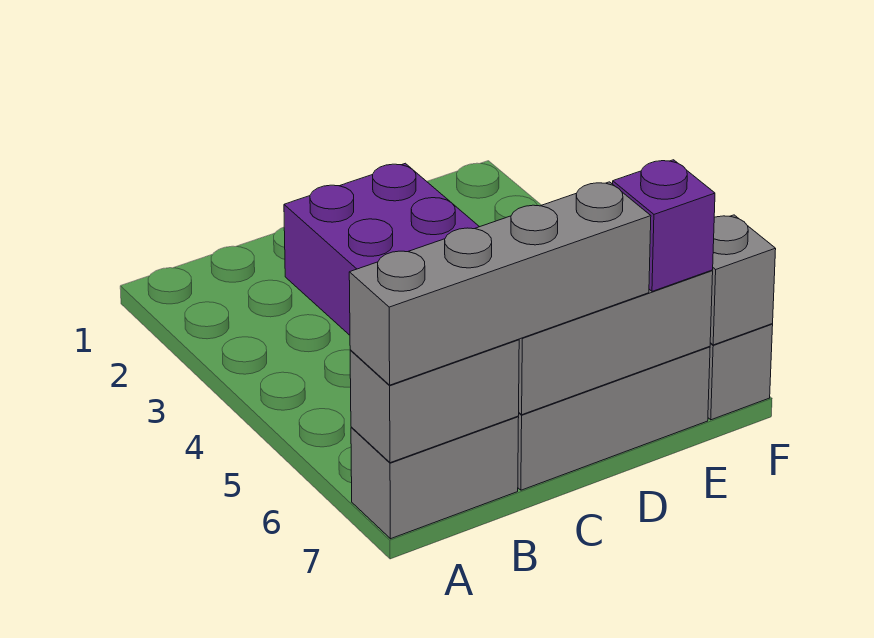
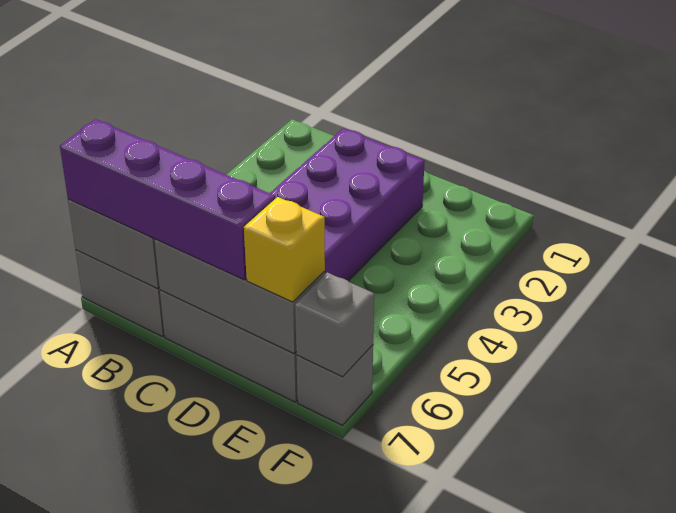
grey brick A7:D7 level 3 -> purple brick A7:D7 level 3
purple brick E7 level 3 -> yellow brick E7 level 3

